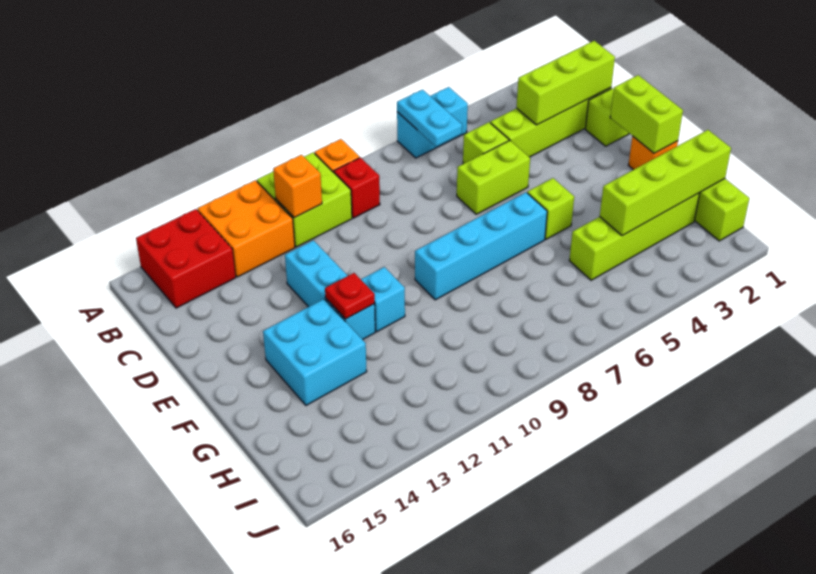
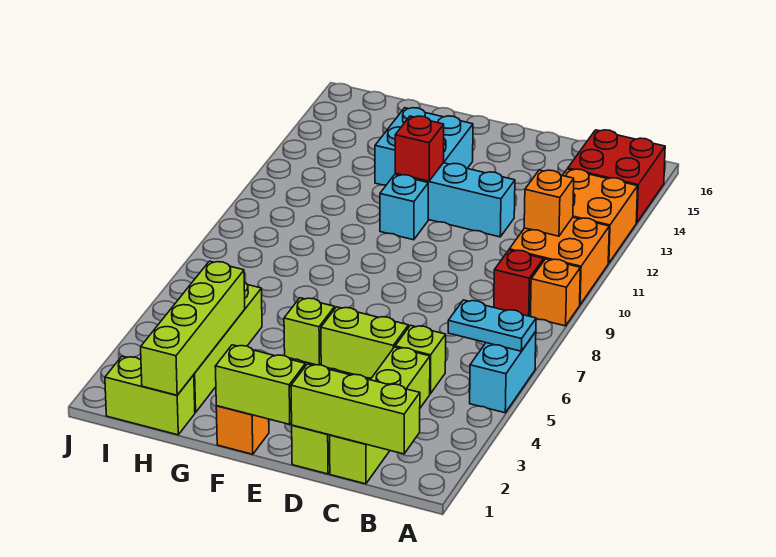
lime brick A10:B11 level 1 -> orange brick A10:B11 level 1
lime brick C1:C3 level 2 -> lime brick B1:D1 level 2
lime brick D5:D6 level 1 -> lime brick D5:E5 level 1
cyan brick F6:F9 level 1 -> none
red plate F12 level 2 -> red brick F12 level 2

